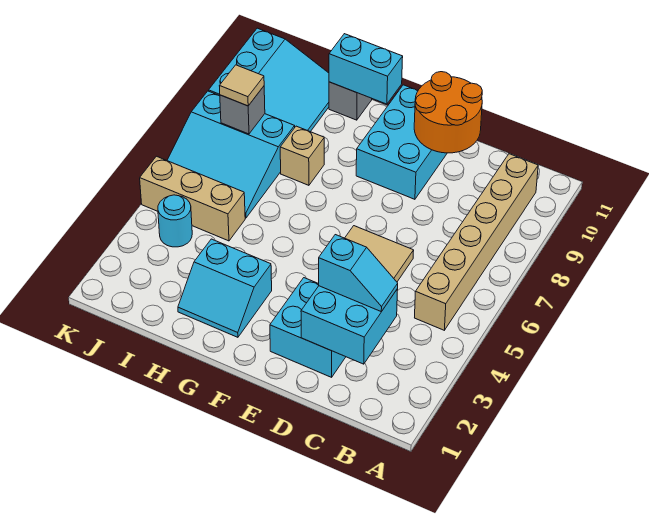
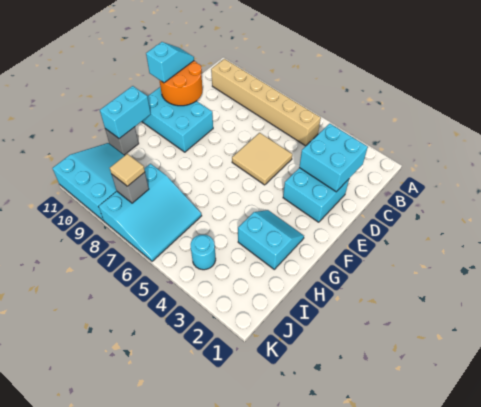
cyan slope C3:D3 level 3 top D -> cyan slope D11:E11 level 3 top E
cyan slope G2:H3 level 1 top 3 -> cyan slope G2:H3 level 1 top H
tan brick H8 level 1 -> none
tan brick I5:K5 level 1 -> none

